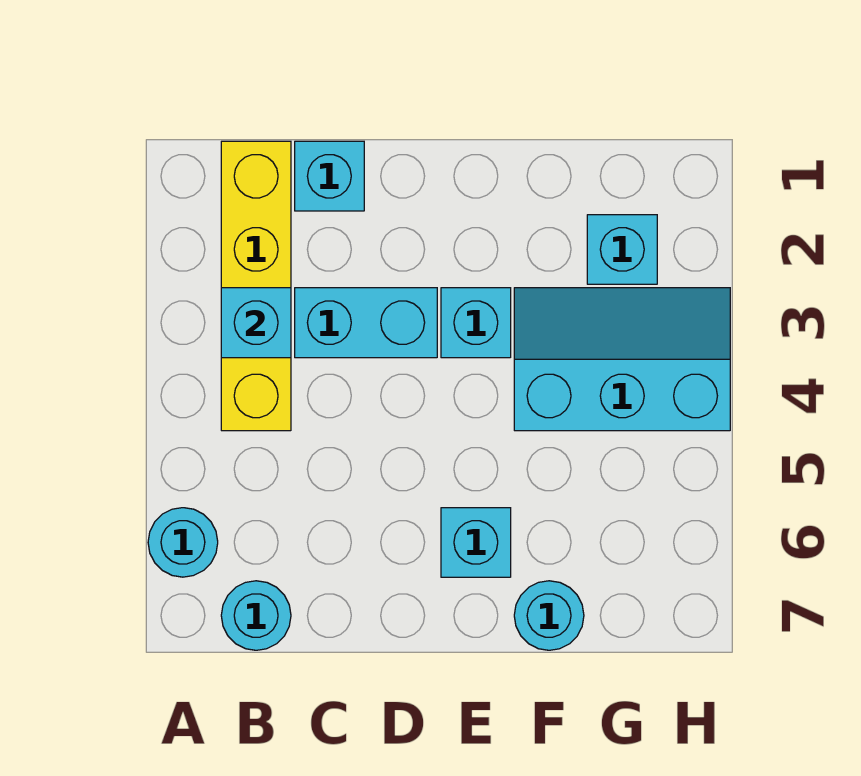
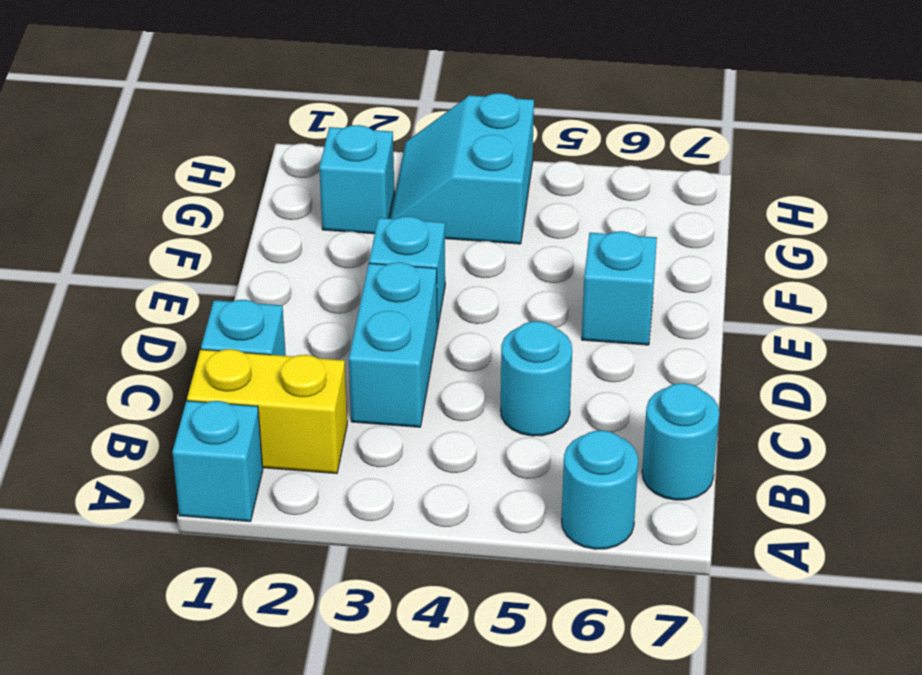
yellow brick B1:B4 level 1 -> yellow brick B1:B2 level 1
cyan brick B3 level 2 -> cyan brick A1 level 1
cyan slope F3:H4 level 1 top 4 -> cyan slope G3:H4 level 1 top 4
cyan round brick F7 level 1 -> cyan round brick C5 level 1

